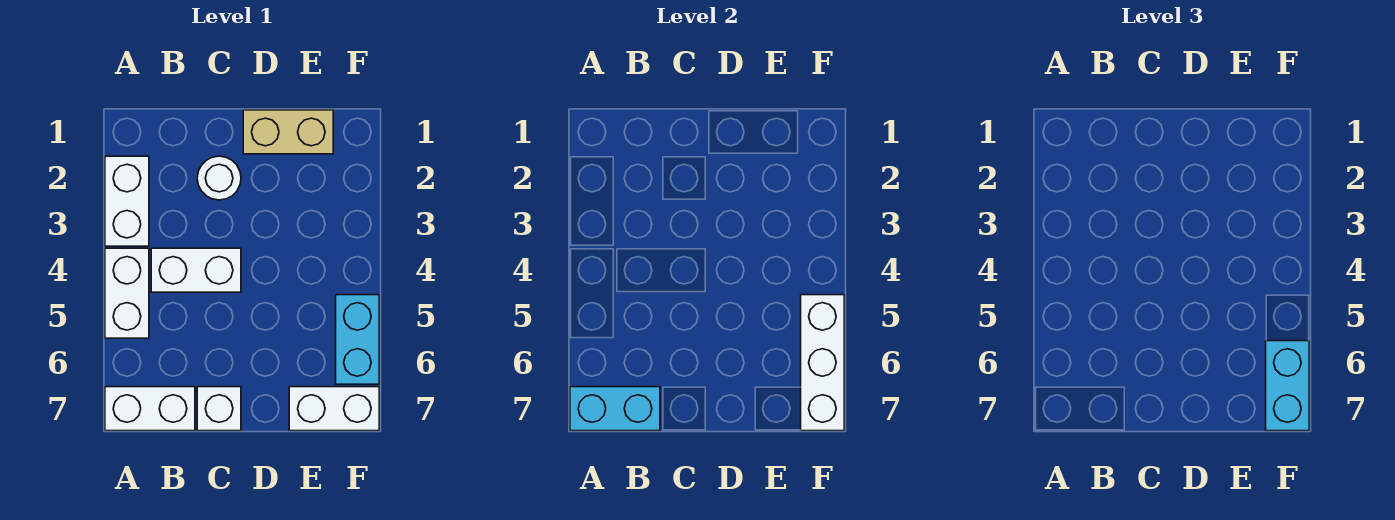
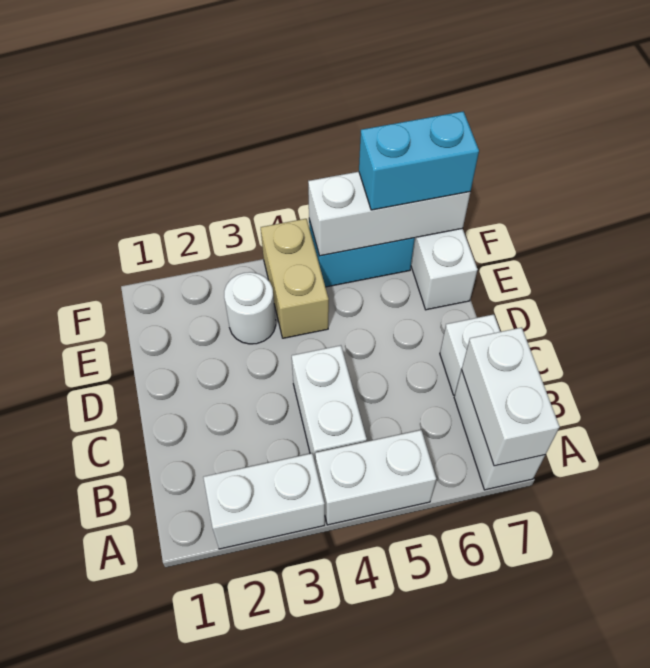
cyan brick A7:B7 level 2 -> white brick A7:B7 level 2
white round brick C2 level 1 -> white round brick E3 level 1
tan brick D1:E1 level 1 -> tan brick E4:F4 level 1

